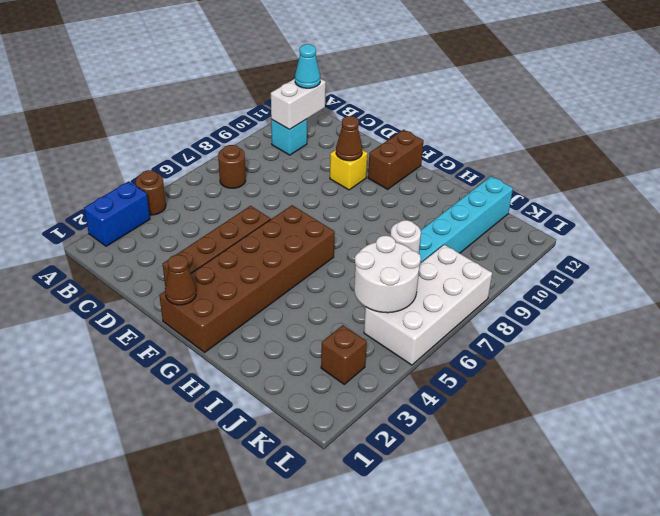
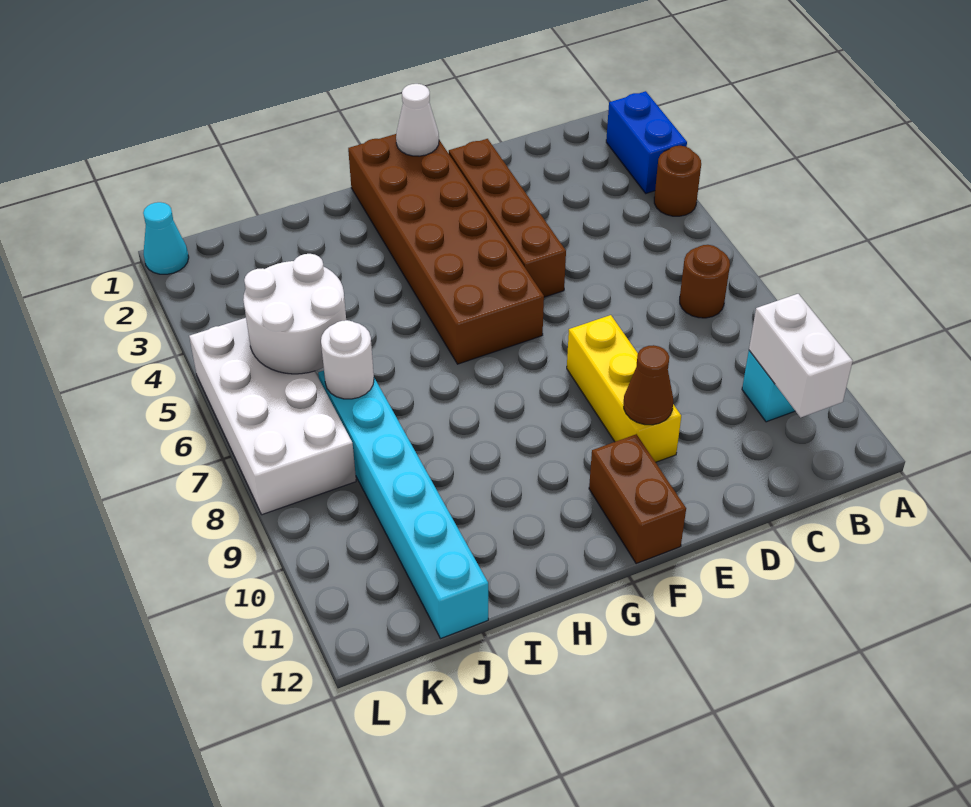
cyan cone B11 level 3 -> cyan cone L1 level 1
yellow brick E10 level 1 -> yellow brick E8:E10 level 1
brown cone F1 level 2 -> white cone F1 level 2
brown brick K3 level 1 -> none

